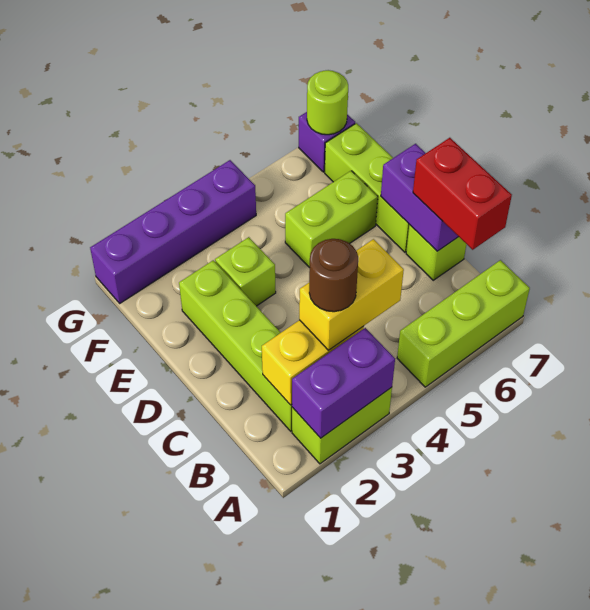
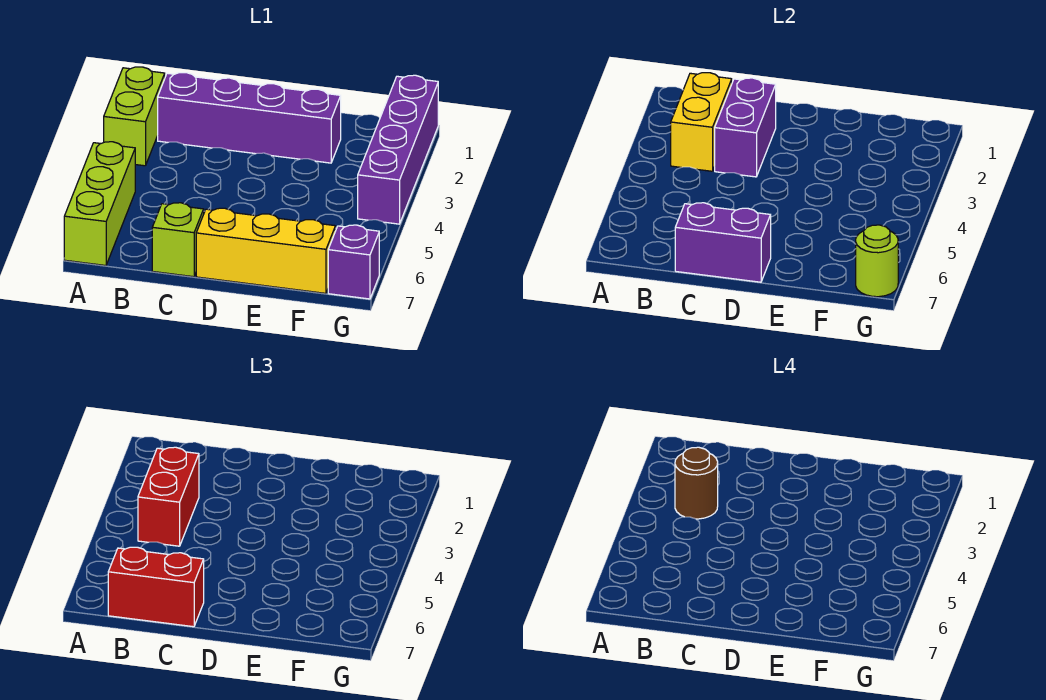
purple brick A2:A3 level 2 -> purple brick C2:C3 level 2
lime brick B2:E2 level 1 -> purple brick B2:E2 level 1
yellow brick B3:B4 level 3 -> red brick B3:B4 level 3
lime brick D7:F7 level 1 -> yellow brick D7:F7 level 1
lime brick E3 level 1 -> none
lime brick E5:E6 level 1 -> none

